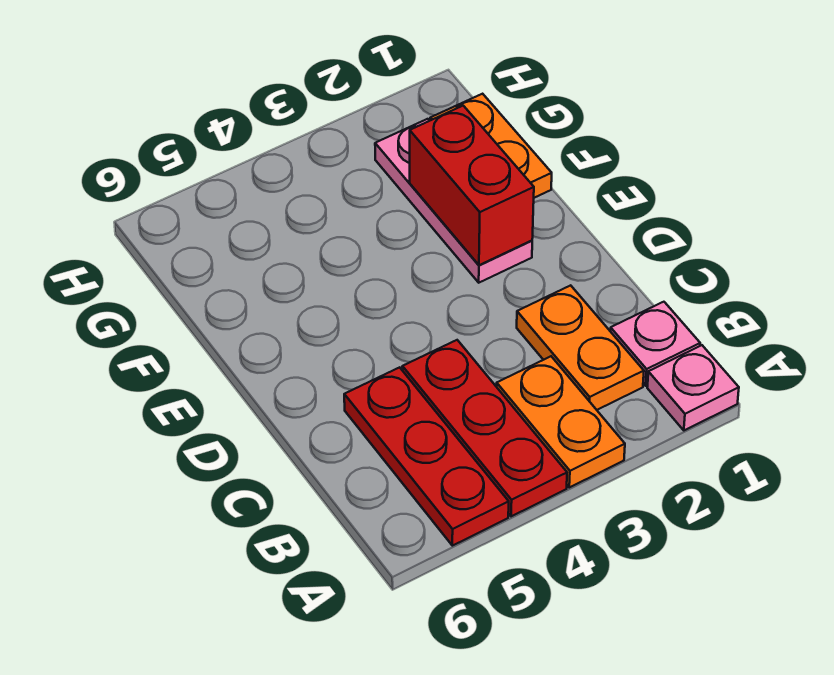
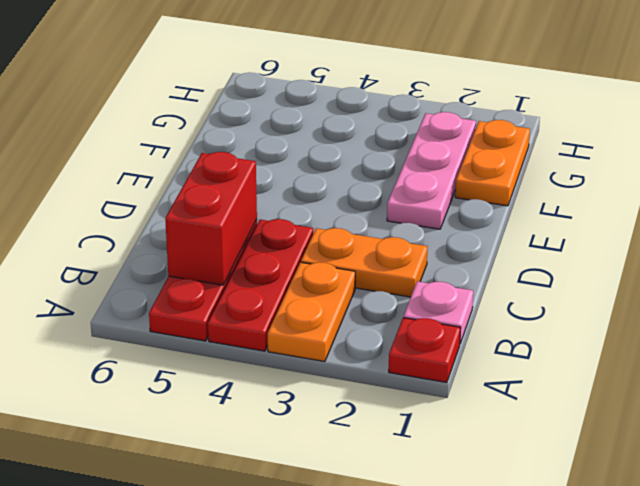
pink plate A1 level 1 -> red plate A1 level 1
orange plate B2:C2 level 1 -> orange plate C2:C3 level 1
red brick E2:F2 level 2 -> red brick B5:C5 level 2

